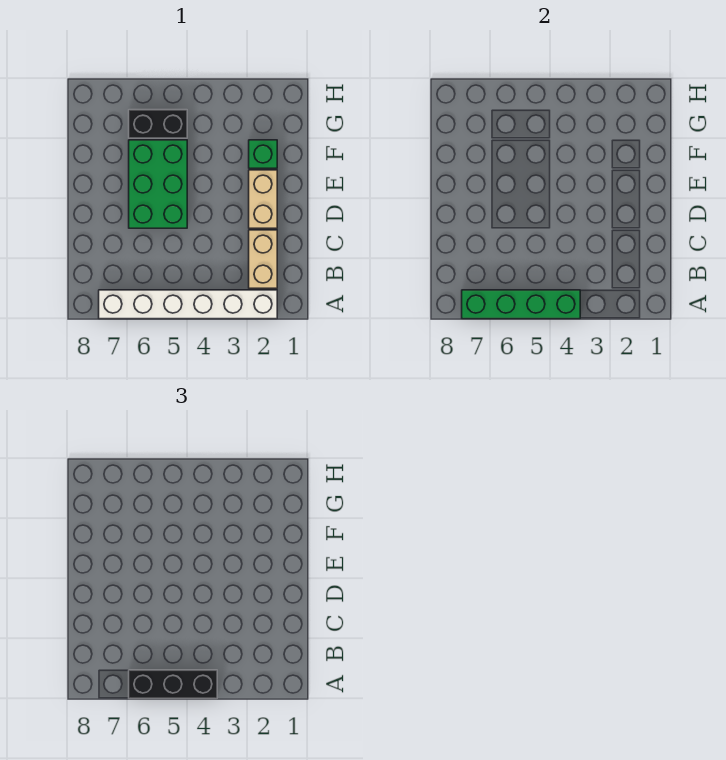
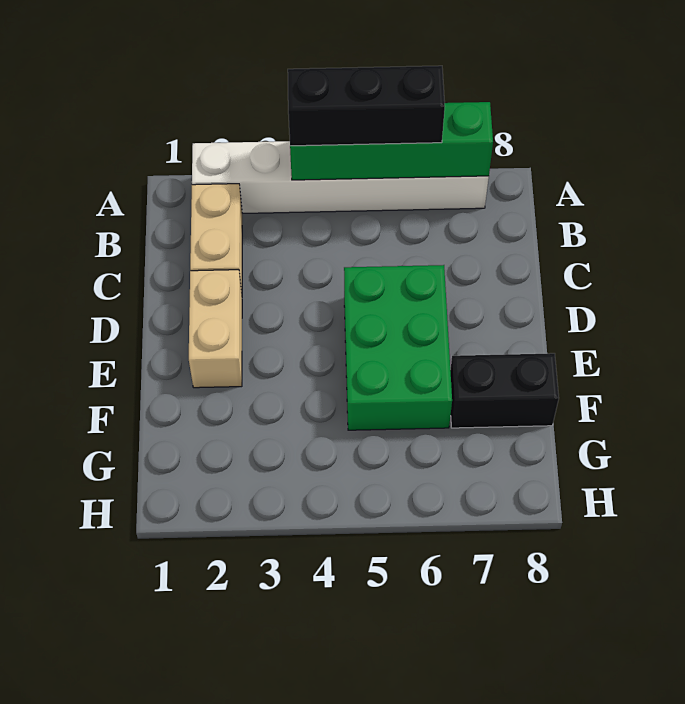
green brick F2 level 1 -> none
black brick G5:G6 level 1 -> black brick F7:F8 level 1

